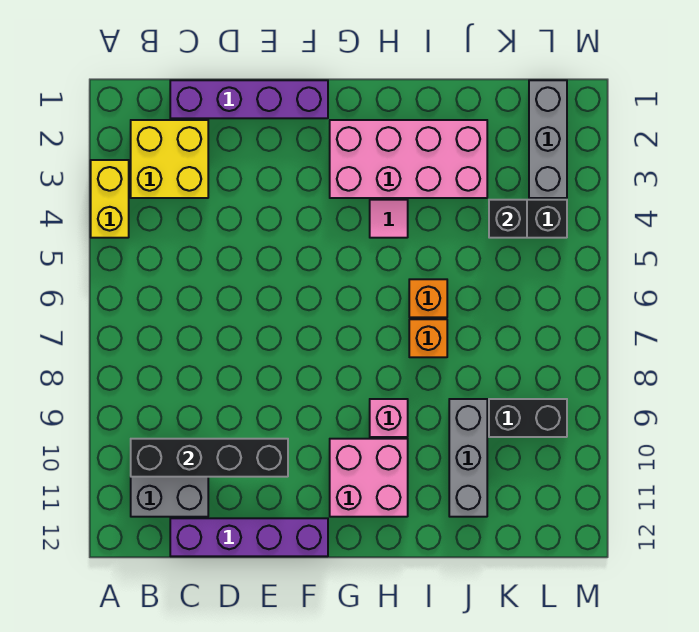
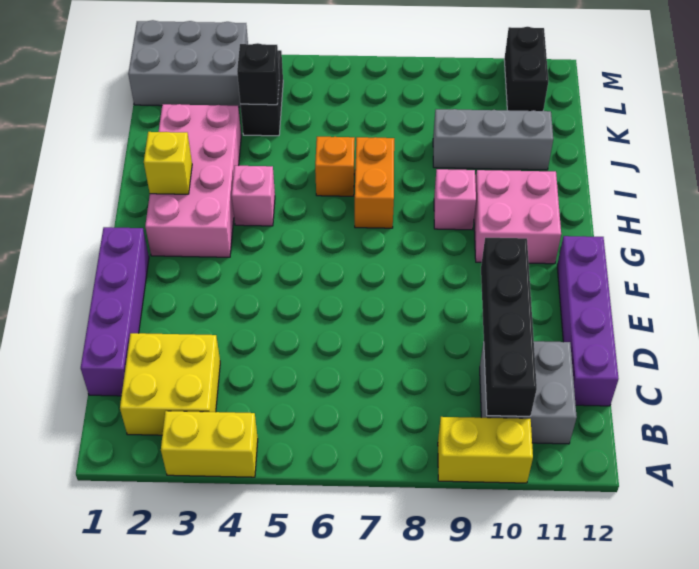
none -> yellow brick A9:A10 level 1
none -> yellow brick H2 level 2
pink tile H4 level 1 -> pink brick H4 level 1
orange brick I7 level 1 -> orange brick H7:I7 level 1
black brick K9:L9 level 1 -> black brick L11:M11 level 1
grey brick L1:L3 level 1 -> grey brick L1:M3 level 1

